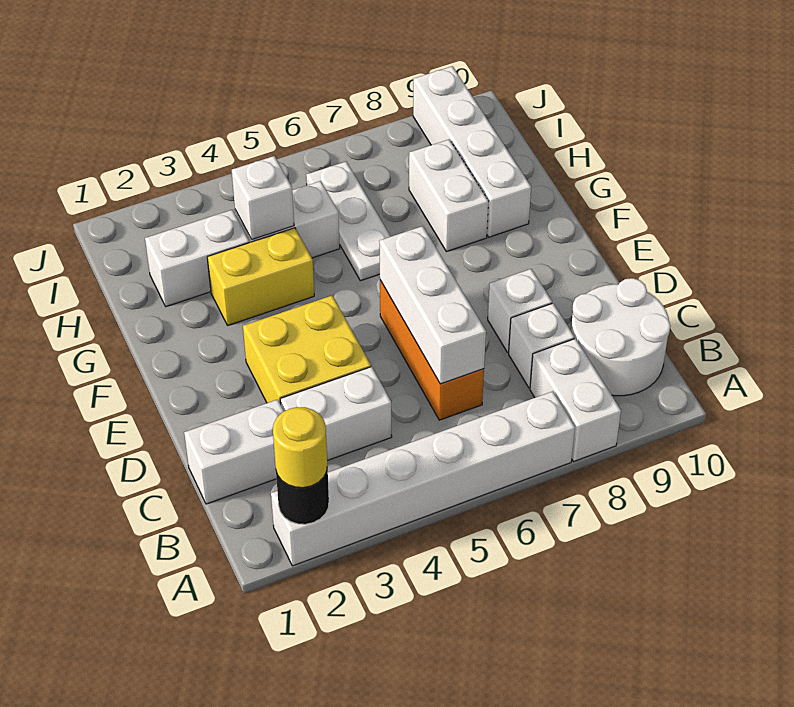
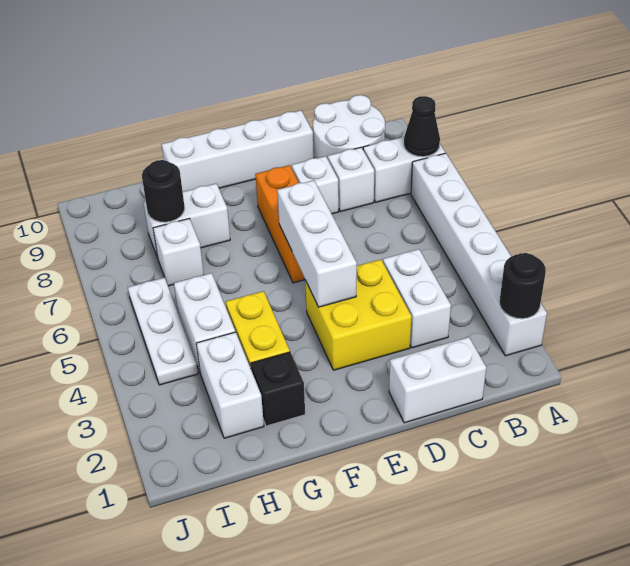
yellow round brick A2 level 3 -> none
none -> black cone A8 level 2
white brick C1:C2 level 1 -> white brick C1:D1 level 1
orange brick C6:E6 level 1 -> orange brick E6:E8 level 1
white brick C6:E6 level 2 -> white brick E4:E6 level 2
none -> black brick G2 level 1
white plate G6:I6 level 1 -> white plate I4:I6 level 1
white brick G9:J9 level 1 -> white brick D10:G10 level 1
white brick H4 level 2 -> white brick H7 level 1
none -> black round brick H8 level 2

